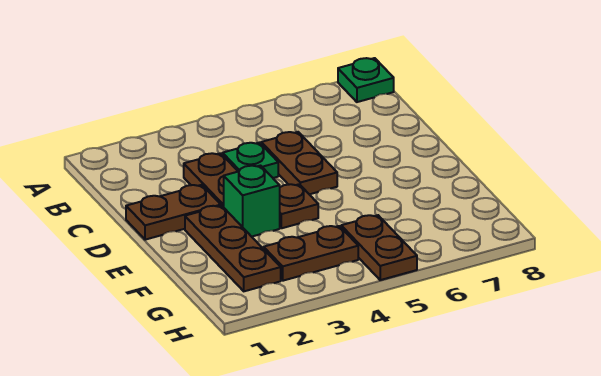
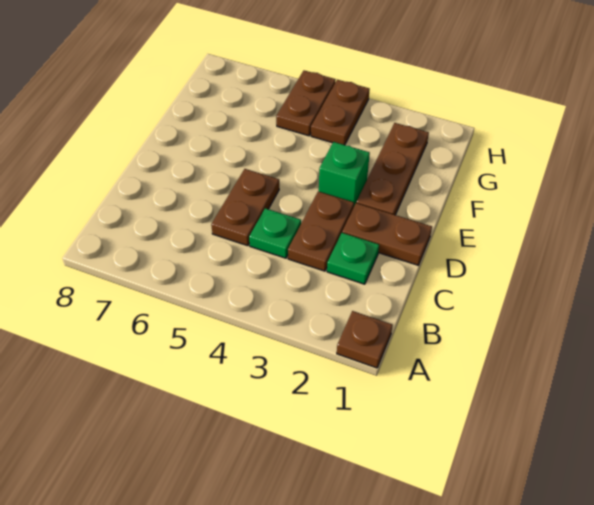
green plate A8 level 1 -> green plate C2 level 1
brown plate E4 level 1 -> brown plate A1 level 1
brown plate G3:G4 level 1 -> brown plate G4:H4 level 1

